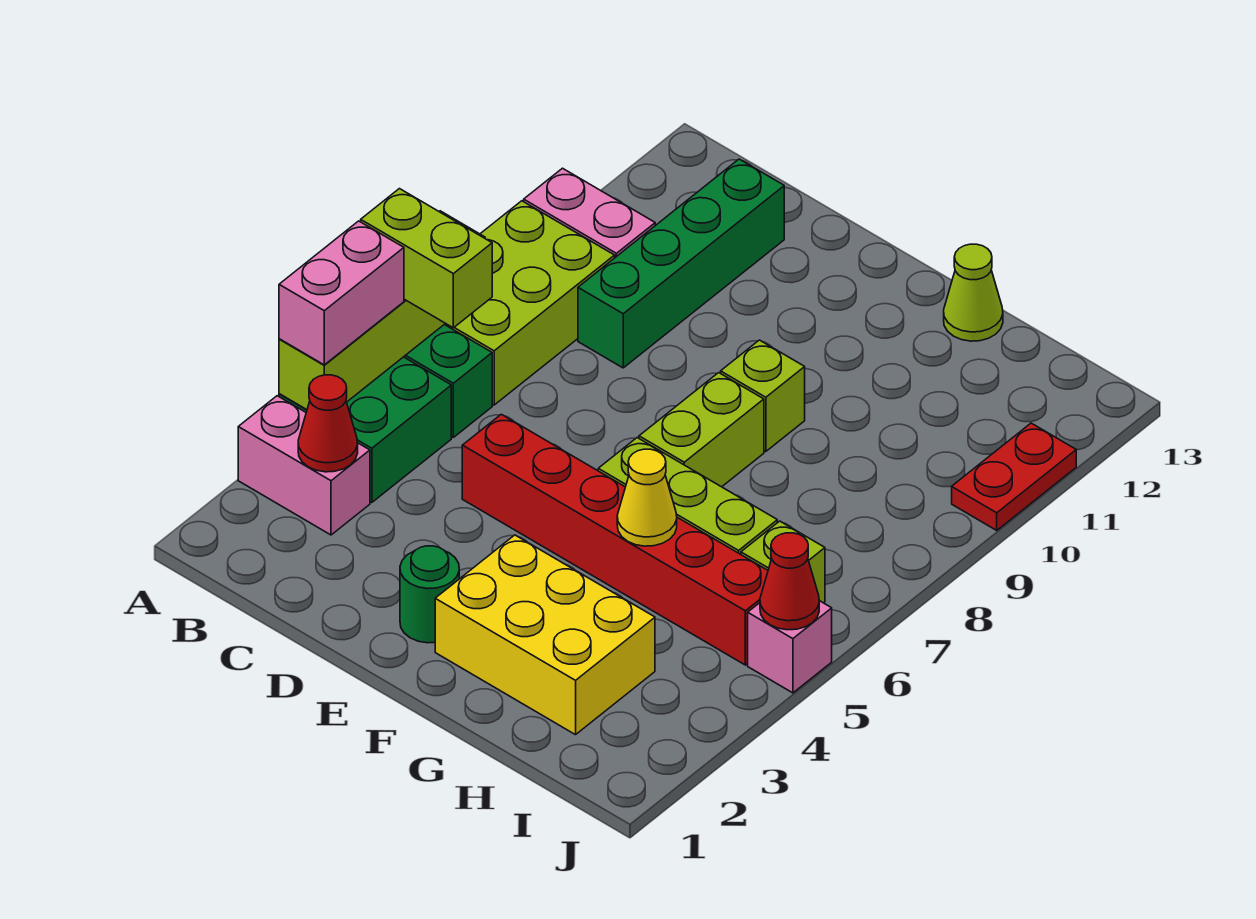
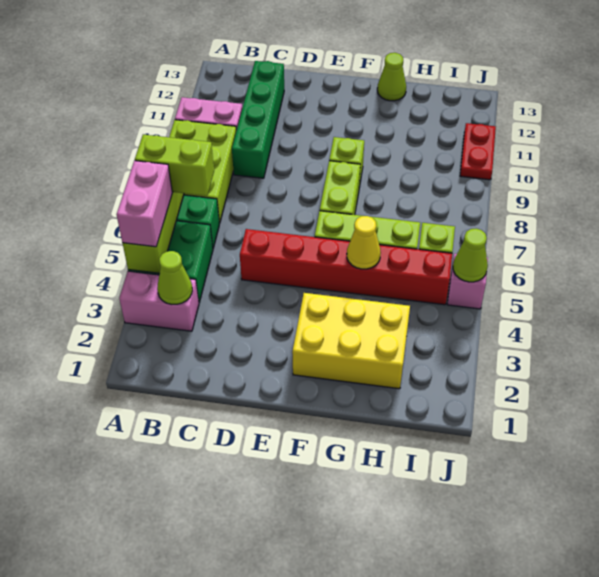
red cone B3 level 2 -> lime cone B3 level 2
green round brick E2 level 1 -> none
red cone J5 level 2 -> lime cone J5 level 2

